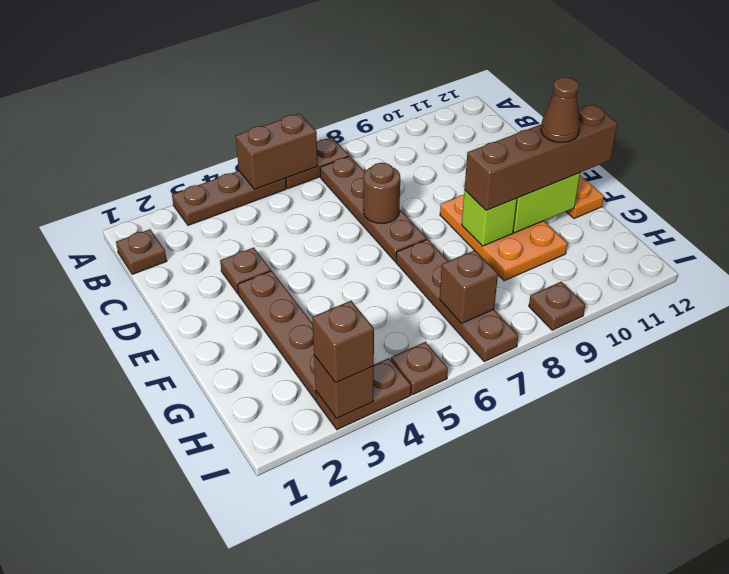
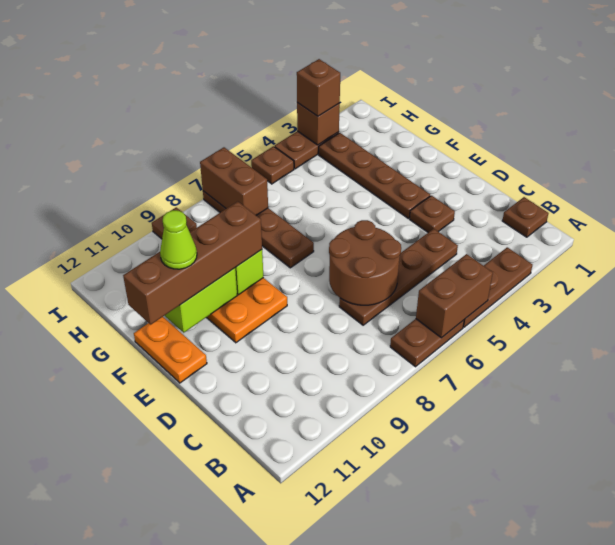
brown plate B7:E7 level 1 -> brown plate C4:C7 level 1
brown round brick D7 level 2 -> brown round brick C6:D7 level 2
brown cone F11 level 4 -> lime cone F11 level 4
brown brick H7 level 2 -> brown brick H7:I7 level 2

